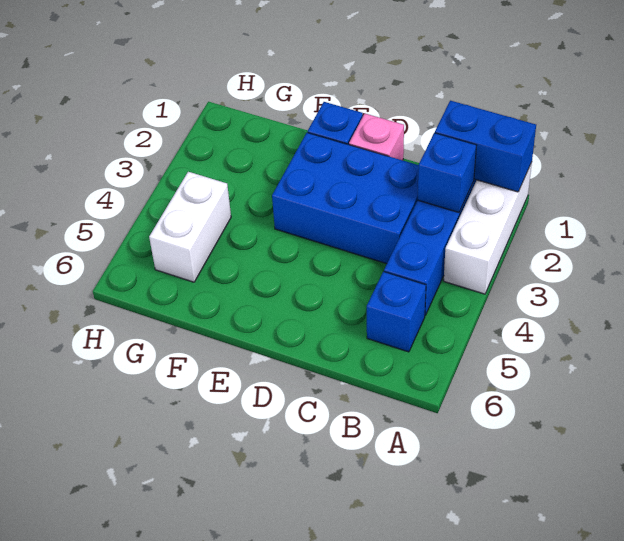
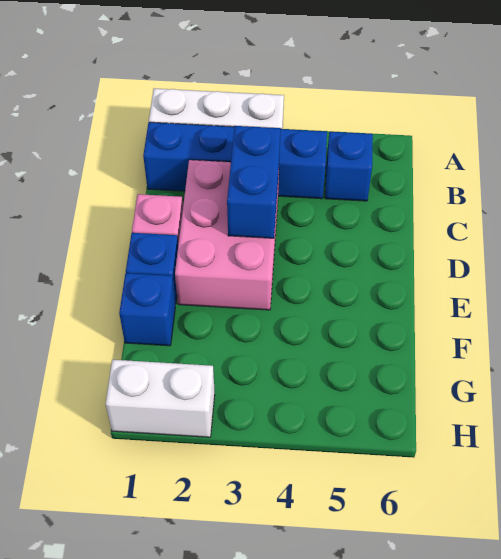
blue brick A1:B1 level 2 -> blue brick C3:D3 level 2
blue brick B2 level 2 -> blue brick F1 level 1
blue brick C2:E3 level 1 -> pink brick C2:E3 level 1
white brick G4:G5 level 1 -> white brick H1:H2 level 1

